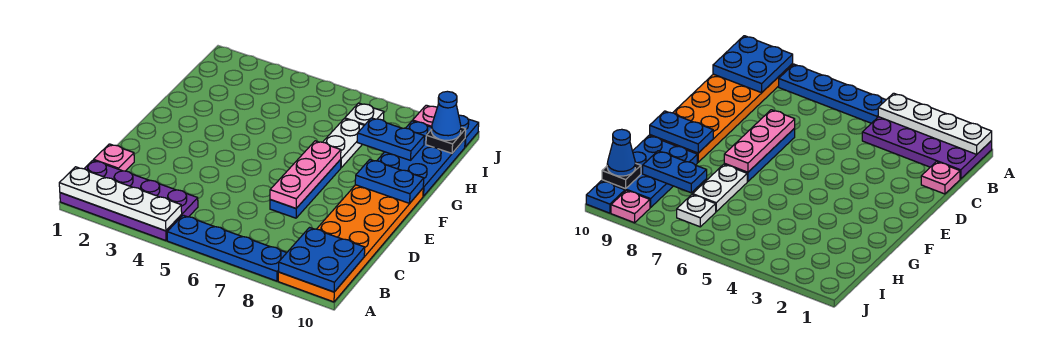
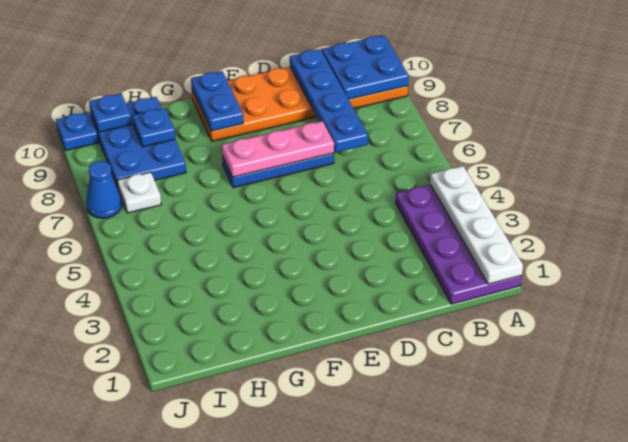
blue plate A5:A8 level 1 -> blue plate C7:C10 level 2
pink plate C1 level 1 -> none
white plate G7:H7 level 1 -> none
blue plate G9:I10 level 1 -> blue plate H8:I10 level 1
blue plate H8:H9 level 2 -> blue plate H9 level 2
black plate I10 level 2 -> blue plate I10 level 2
blue cone I10 level 3 -> blue cone J7 level 1
pink plate J9 level 1 -> none

